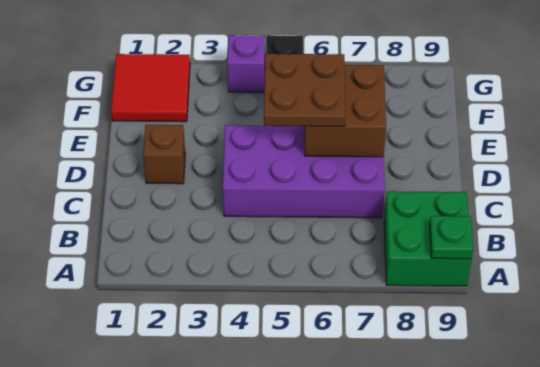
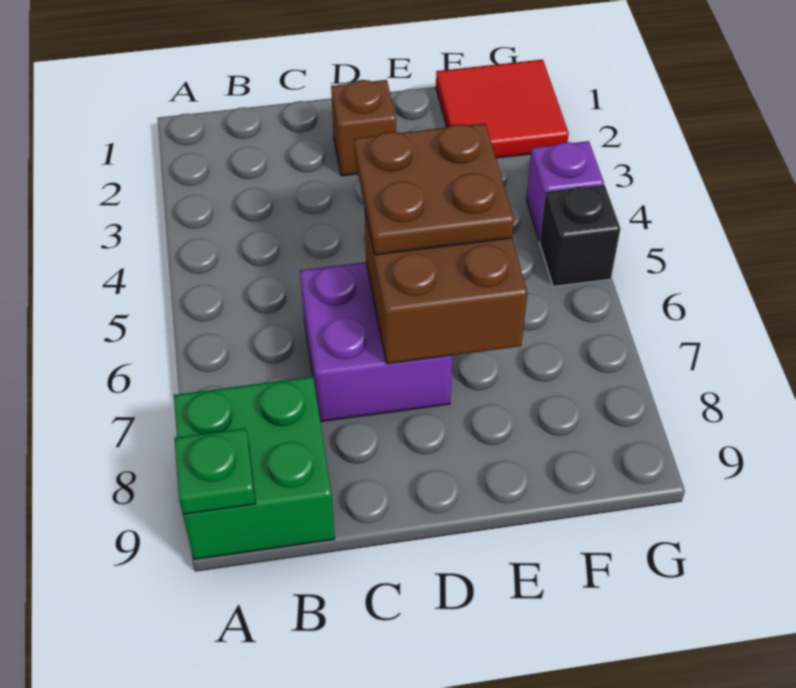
purple brick C4:D7 level 1 -> purple brick C6:D7 level 1

